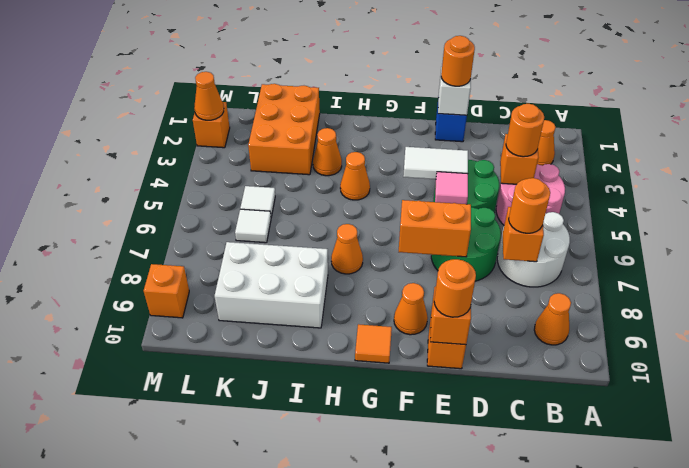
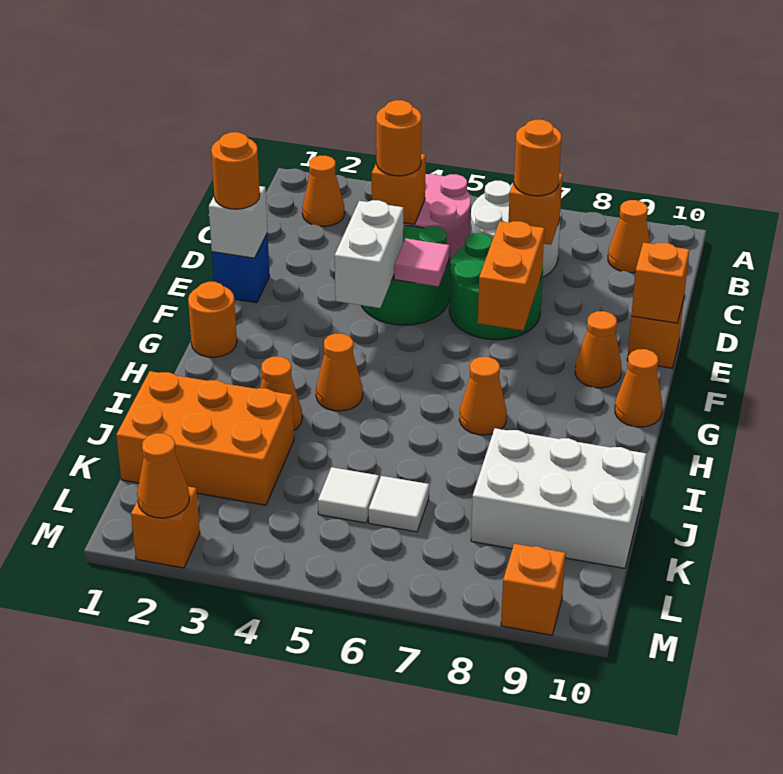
white tile E4:F4 level 2 -> white brick E4:F4 level 2
orange round brick E10 level 3 -> orange round brick G1 level 1
orange tile G10 level 1 -> orange cone G10 level 1
white brick I8:K9 level 1 -> white brick J8:K10 level 1

